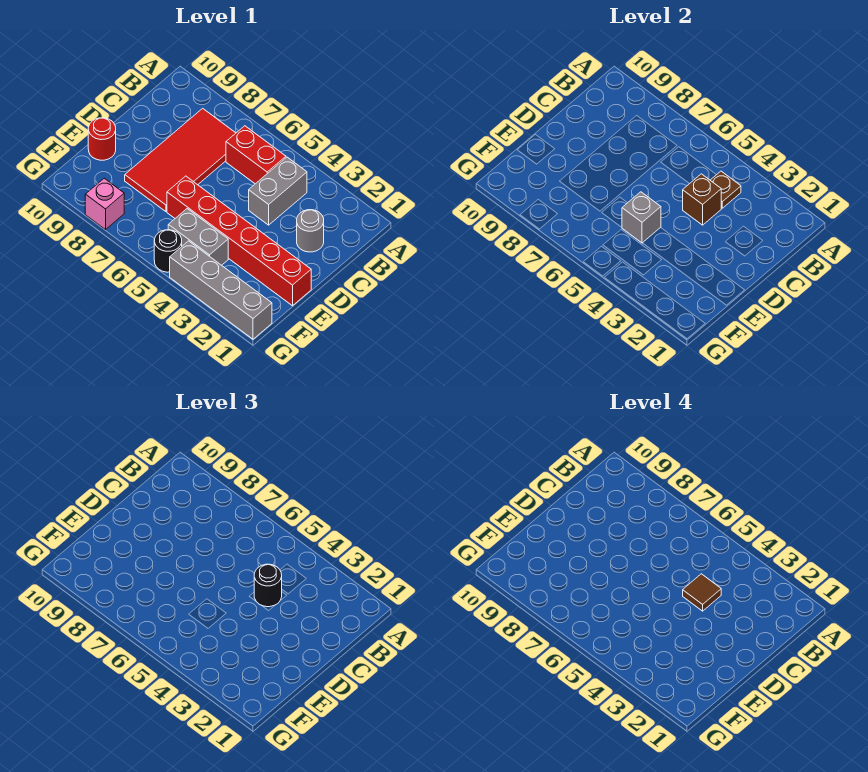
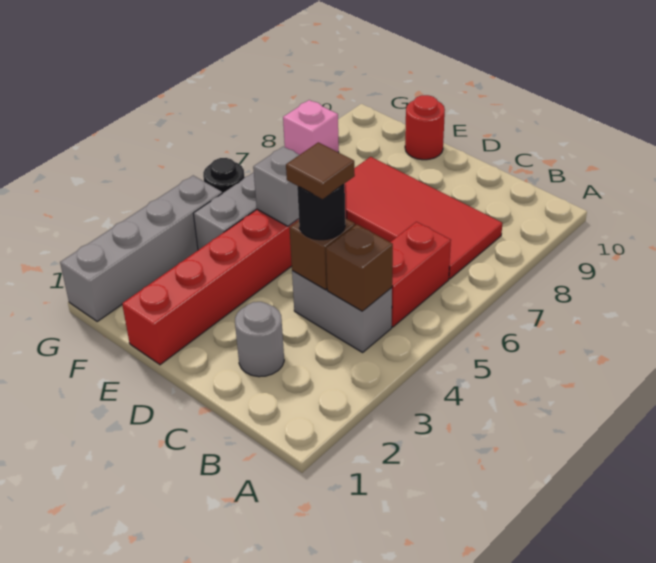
brown plate B4 level 2 -> brown brick B4 level 2

